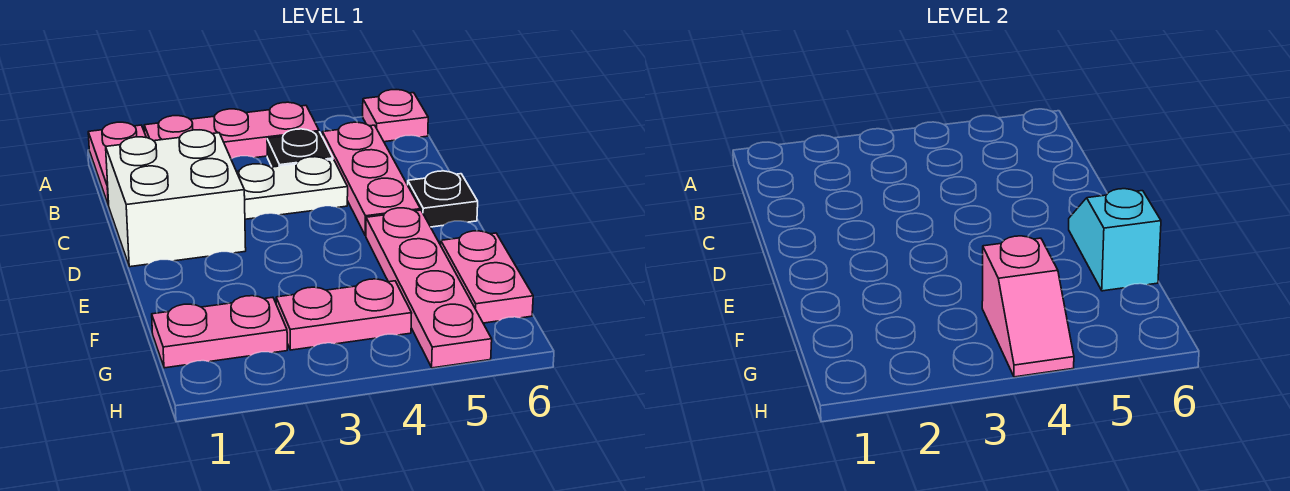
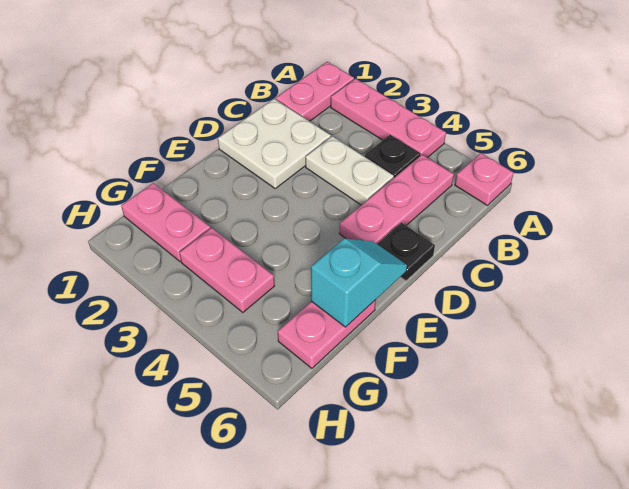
white brick C1:D2 level 1 -> white plate C1:D2 level 1
pink plate E5:H5 level 1 -> none
pink slope G4:H4 level 2 top G -> none

